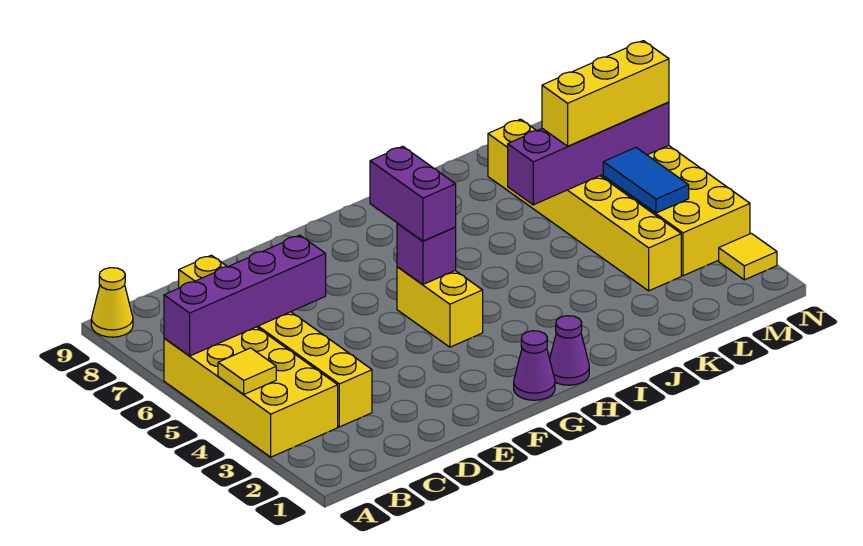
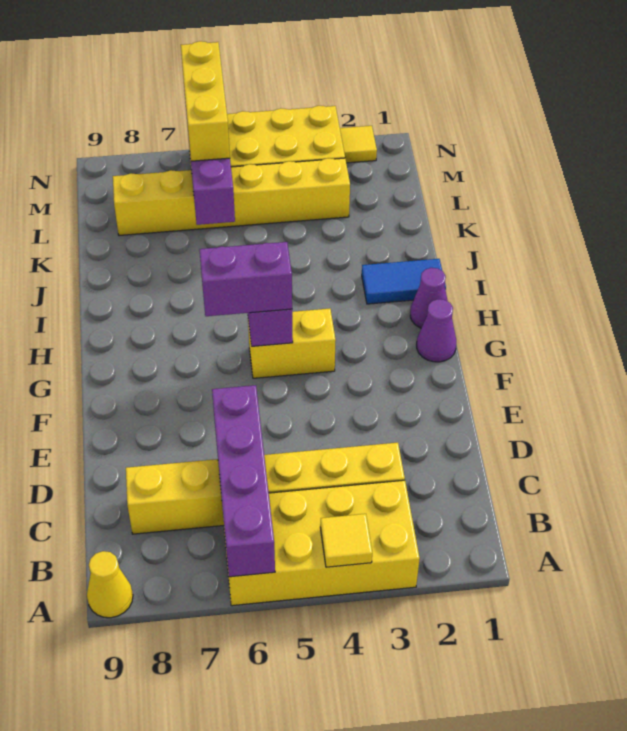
blue tile M4:M5 level 2 -> blue tile I1:I2 level 1

